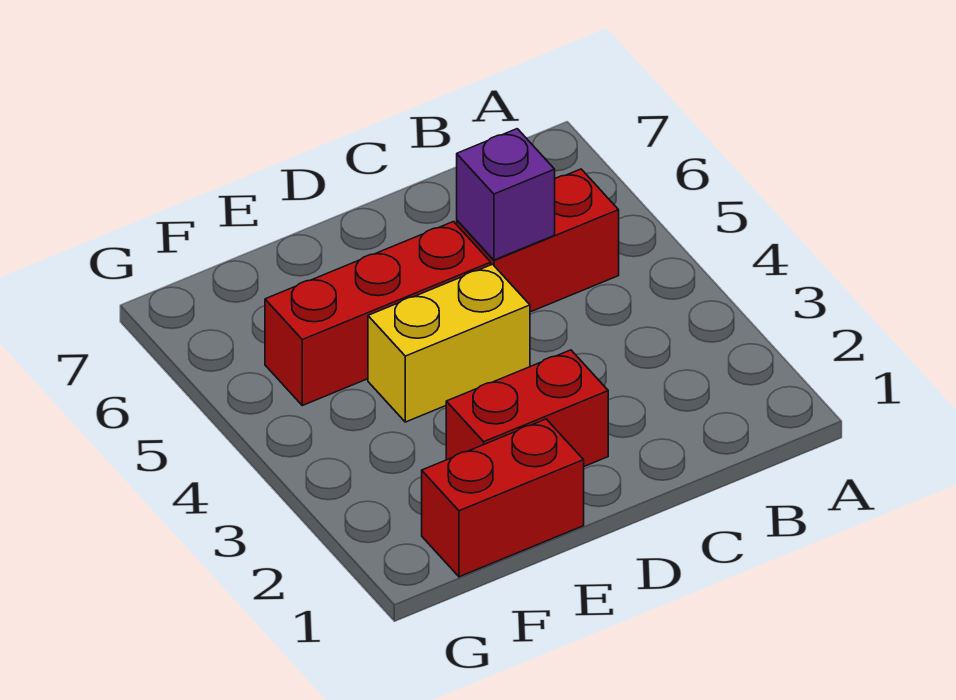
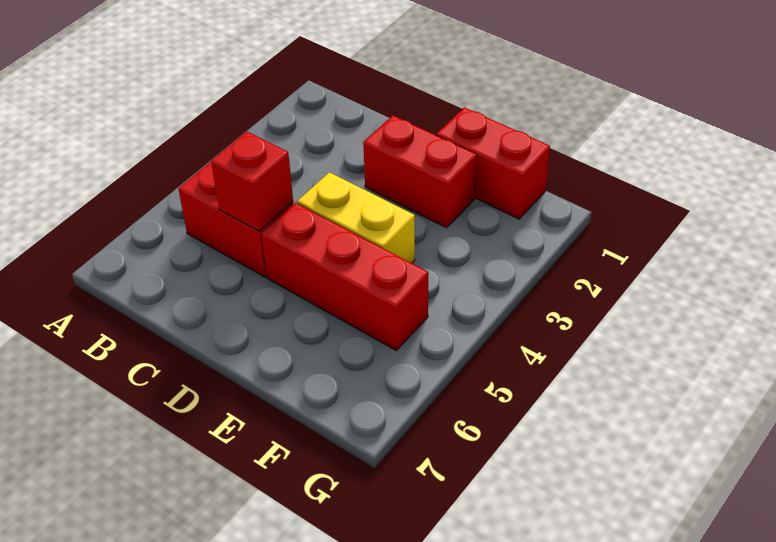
purple brick C5 level 2 -> red brick C5 level 2

